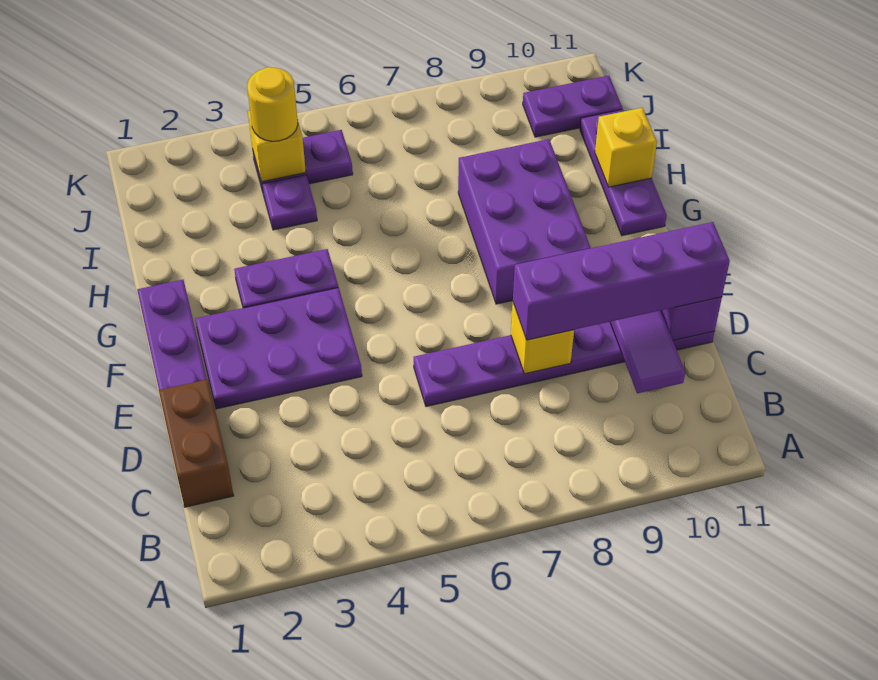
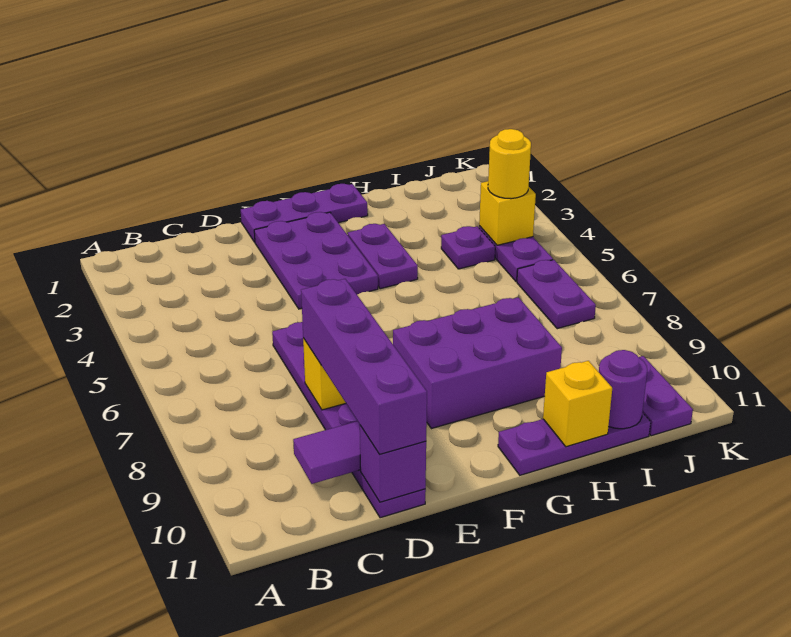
brown brick C1:D1 level 1 -> none
none -> purple round brick I11 level 2
none -> purple plate J6:J7 level 1

